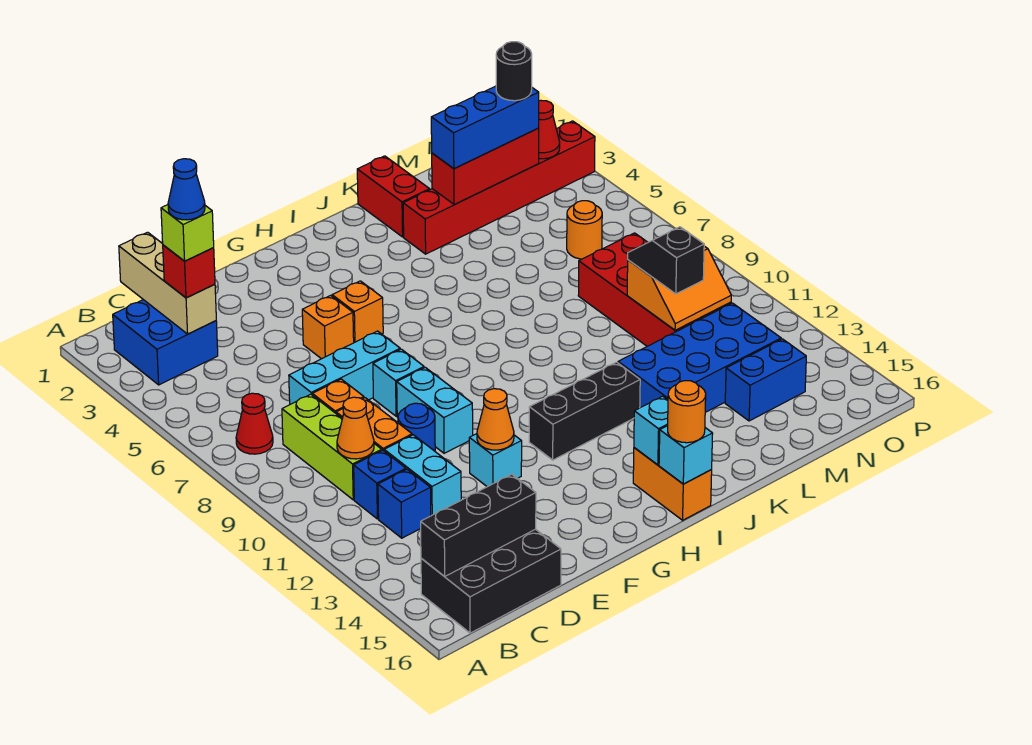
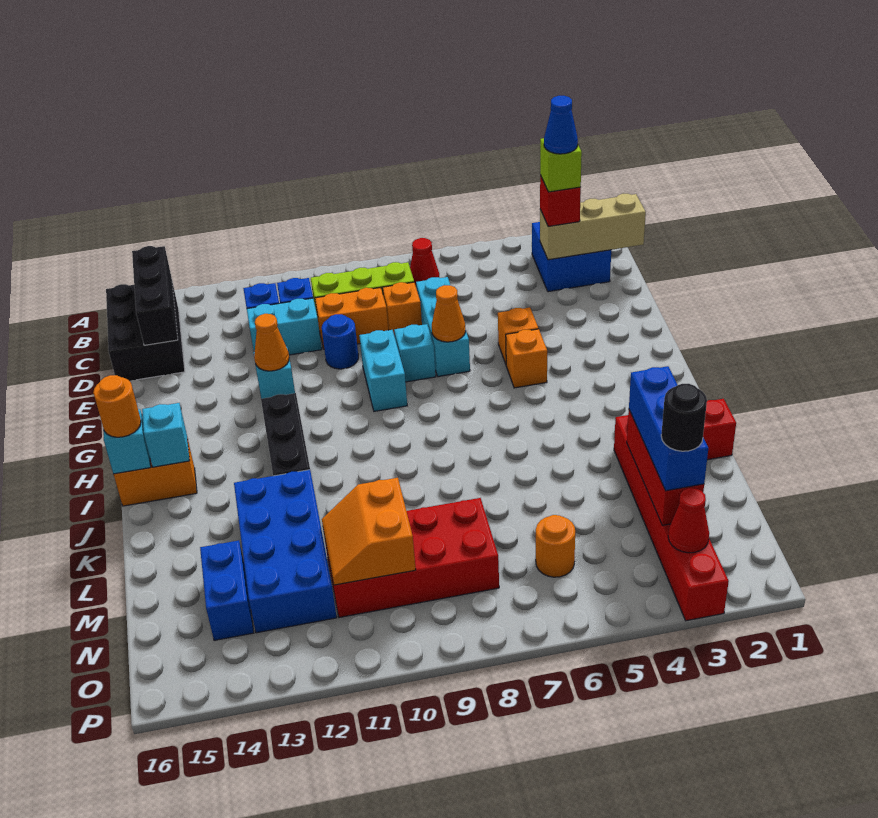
orange cone C10 level 2 -> orange cone F7 level 2
cyan brick F9:F10 level 1 -> cyan brick F9:G9 level 1
black slope M10:M11 level 3 top 11 -> none

